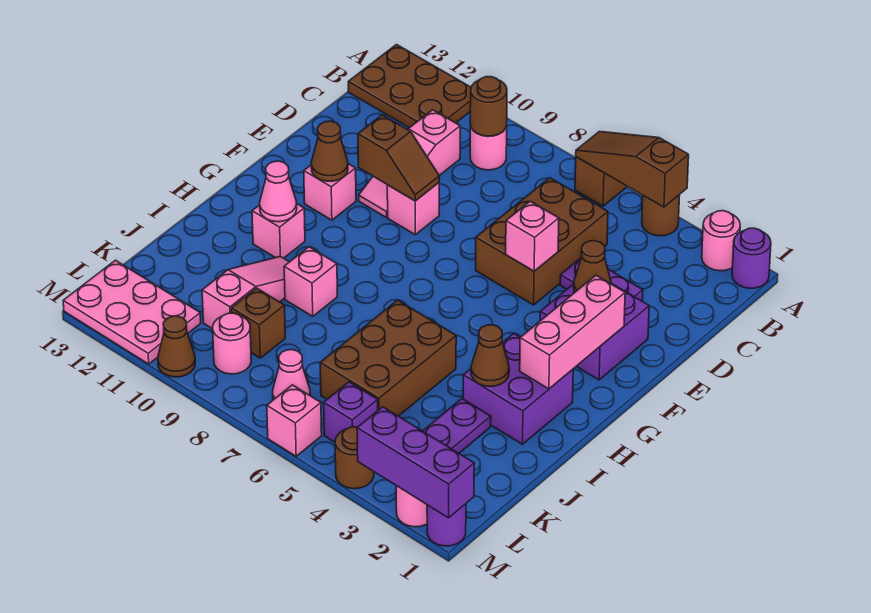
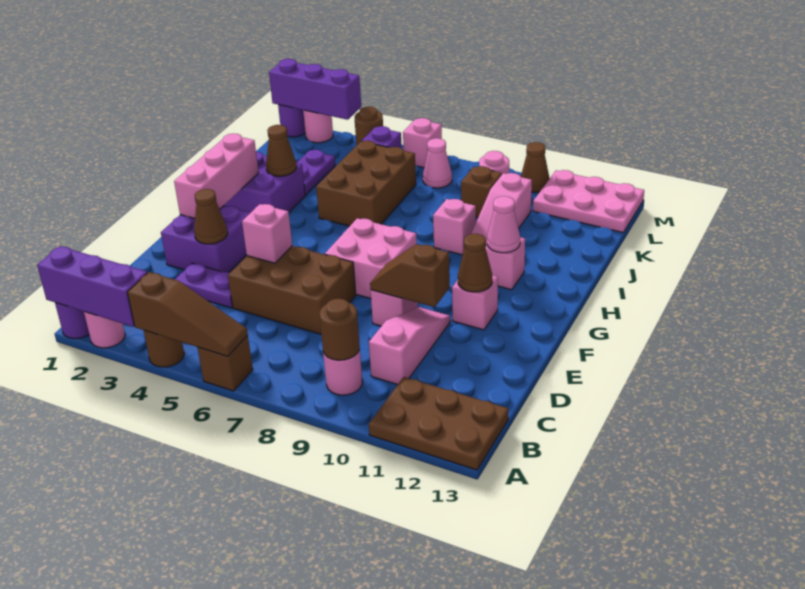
none -> purple brick A1:A3 level 2
brown brick C5:E6 level 1 -> brown brick D5:E7 level 1
none -> pink brick F7:G8 level 1

